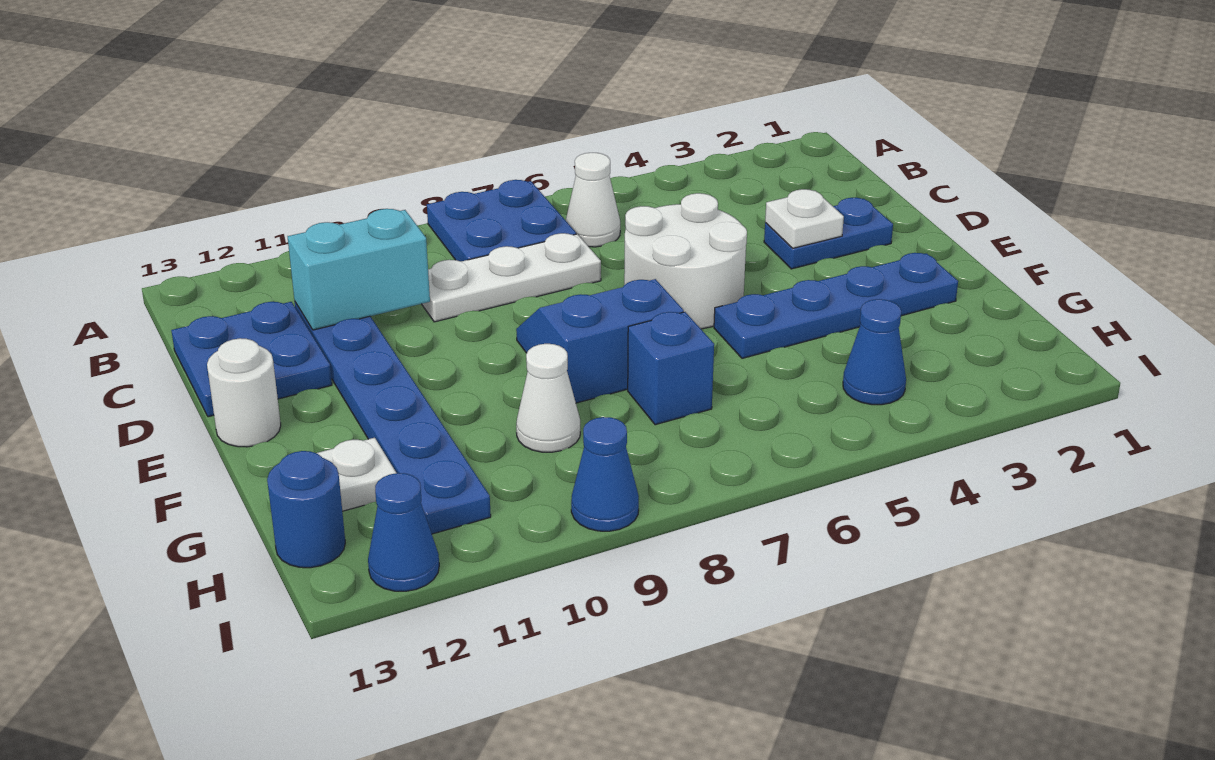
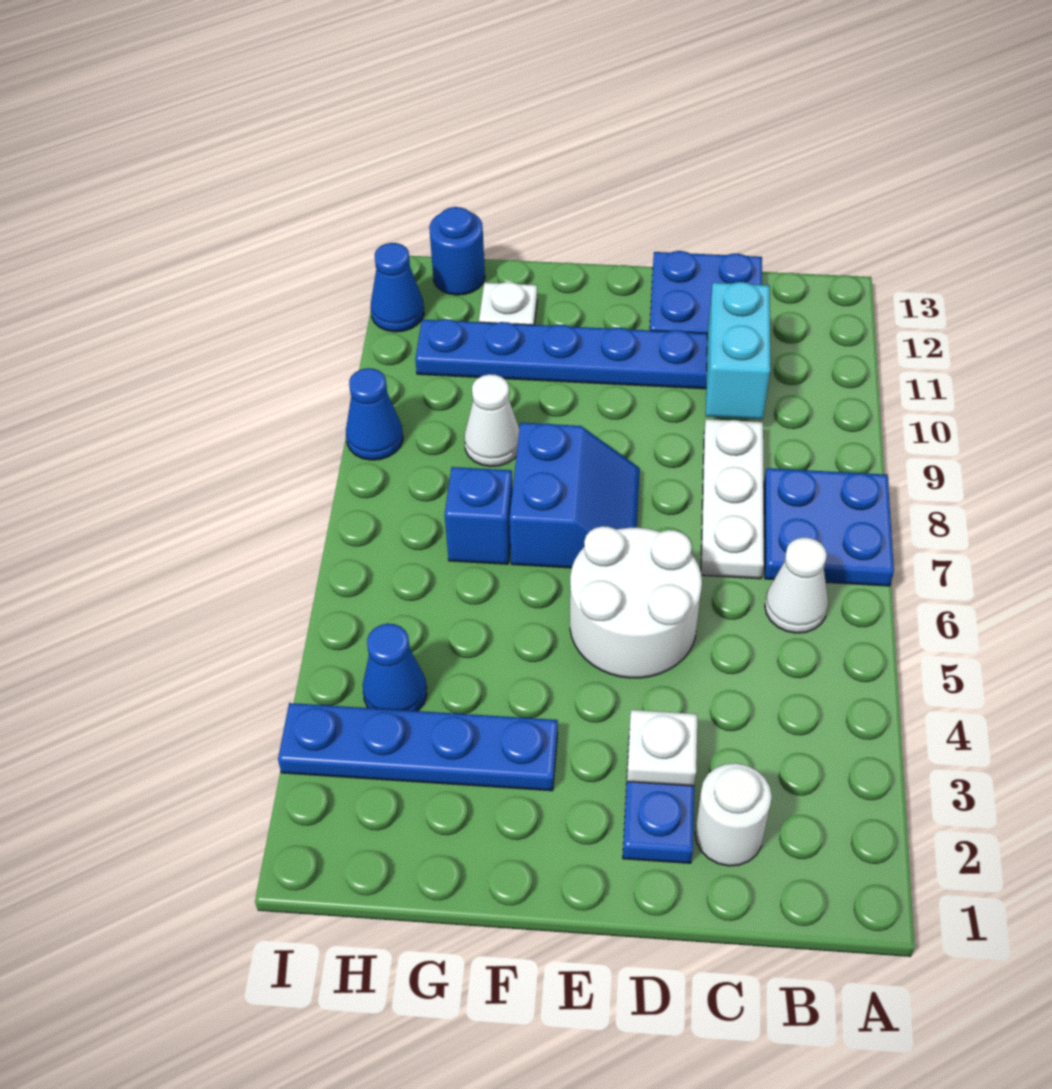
white round brick E13 level 1 -> white round brick C2 level 1
blue plate F2:F5 level 1 -> blue plate F3:I3 level 1

